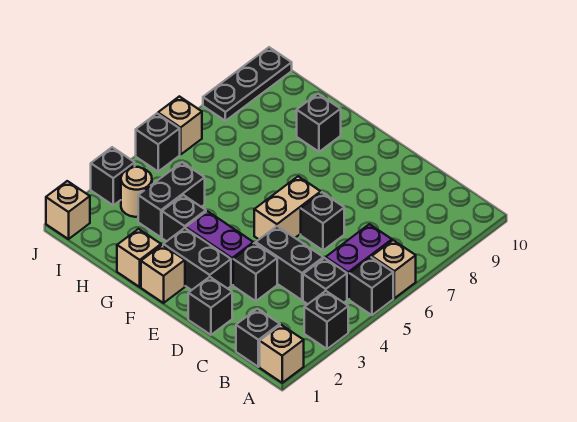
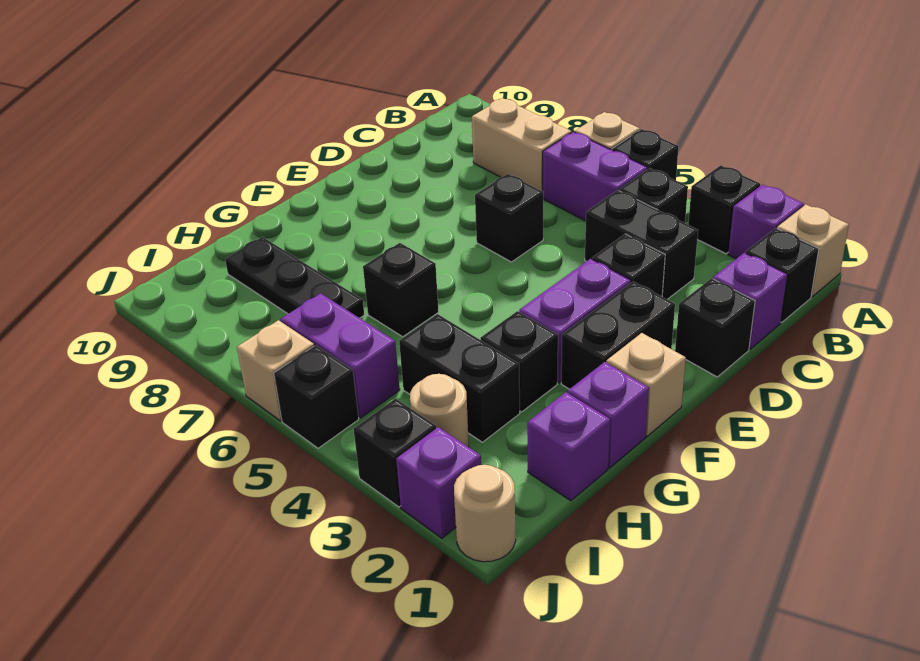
none -> purple brick A2 level 1
none -> purple brick C1 level 1
black brick C4:D4 level 1 -> black brick C3:C4 level 1
tan brick E5:E6 level 1 -> tan brick B7:B8 level 1
tan brick G1 level 1 -> purple brick G1 level 1
black brick G9 level 1 -> black brick G6 level 1
none -> purple brick H1 level 1
none -> purple brick I5:I6 level 1
tan brick J1 level 1 -> tan round brick J1 level 1
none -> purple brick J2 level 1
black plate J8:J10 level 1 -> black plate H7:H9 level 1

